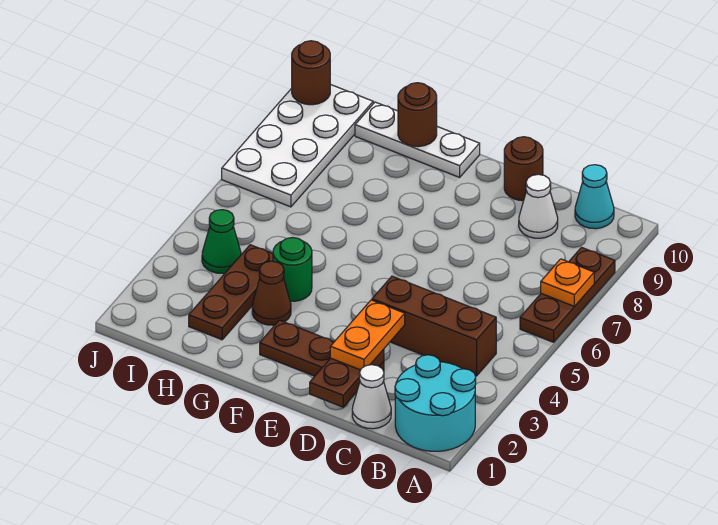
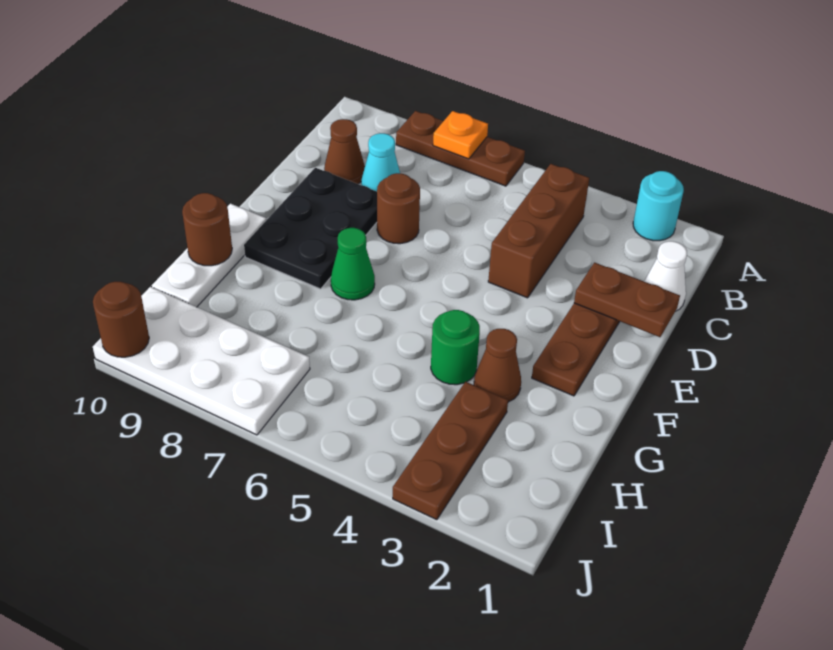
cyan round brick A1:B2 level 1 -> cyan round brick A2 level 1
cyan cone B10 level 1 -> cyan cone C8 level 1
white cone C9 level 1 -> brown cone C9 level 1
orange plate D2:D3 level 3 -> none
none -> black plate D8:F9 level 1
brown round brick D10 level 1 -> brown round brick D7 level 1
brown plate H2:H4 level 1 -> brown plate H3:J3 level 1
green cone I4 level 1 -> green cone F7 level 1

